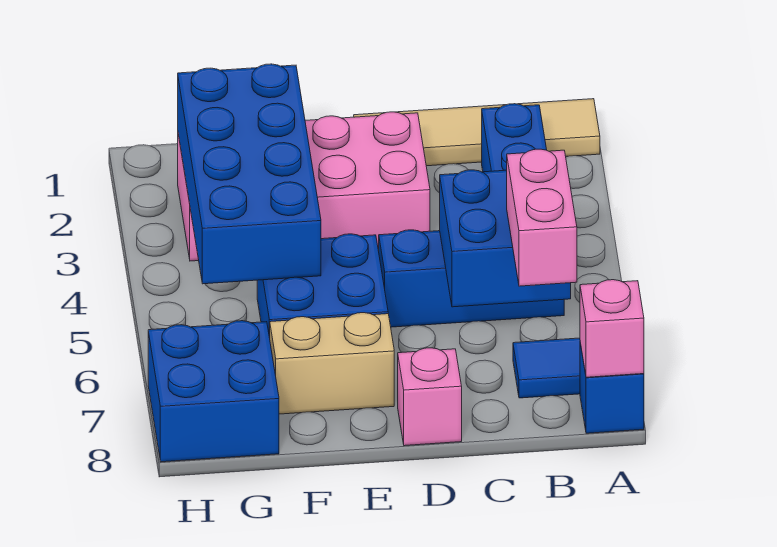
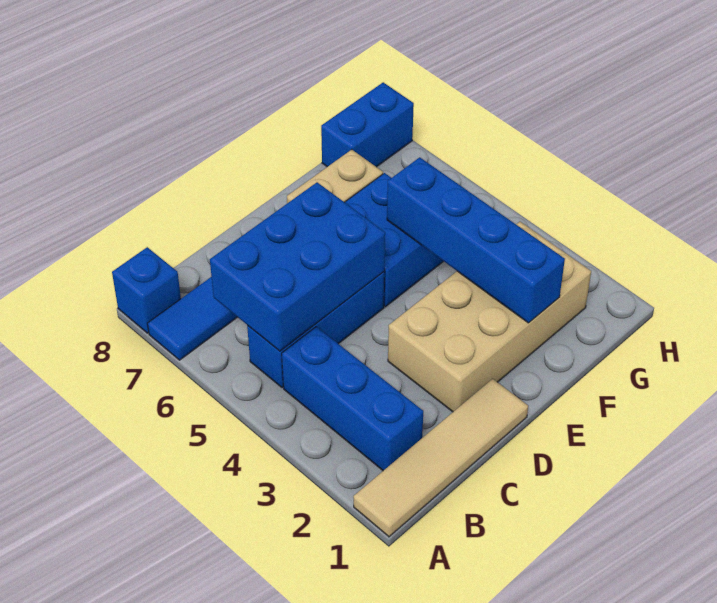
pink brick A8 level 2 -> none
blue brick B5:C6 level 2 -> blue brick B5:D6 level 2
pink brick B6:B7 level 3 -> none
pink brick D2:G3 level 1 -> tan brick D2:G3 level 1
pink brick D8 level 1 -> none
blue brick F2:G5 level 2 -> blue brick F2:F5 level 2
blue brick G7:H8 level 1 -> blue brick G8:H8 level 1

